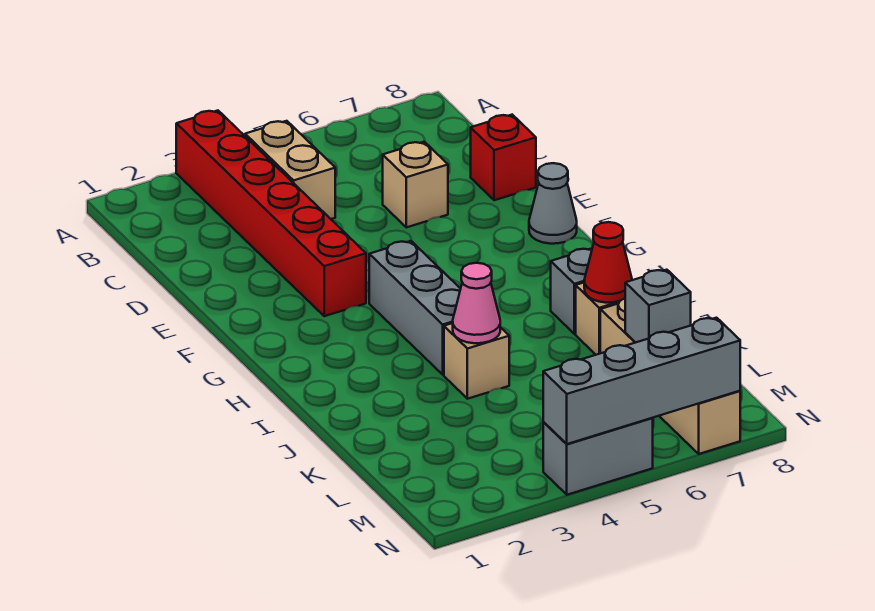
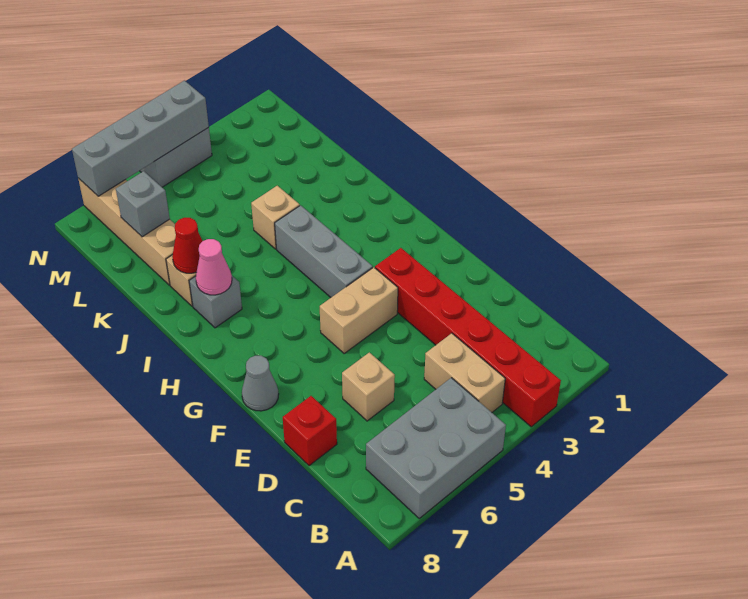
none -> grey brick A5:B7 level 1
none -> tan brick F4:F5 level 1
pink cone J4 level 2 -> pink cone I7 level 2

